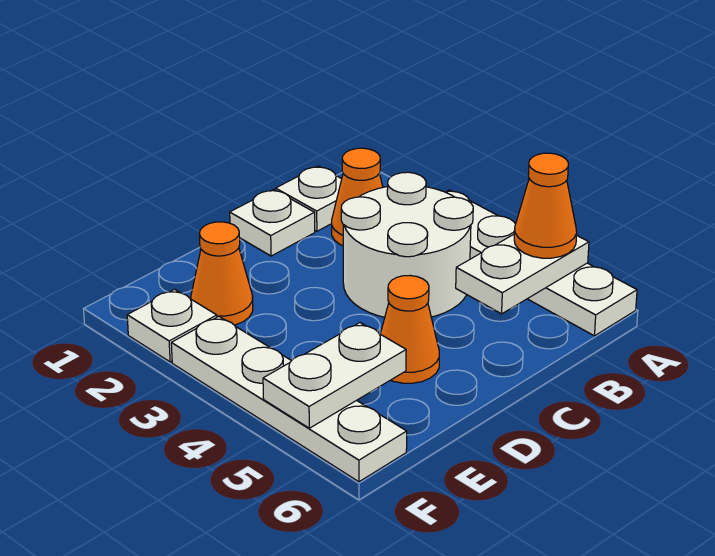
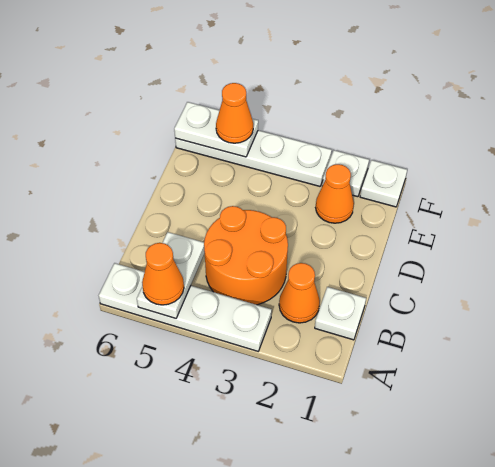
white round brick B3:C4 level 1 -> orange round brick B3:C4 level 1
white plate C1 level 1 -> white plate F1 level 1
orange cone D5 level 1 -> orange cone F5 level 3
white plate E5:F5 level 2 -> white plate F5:F6 level 2

